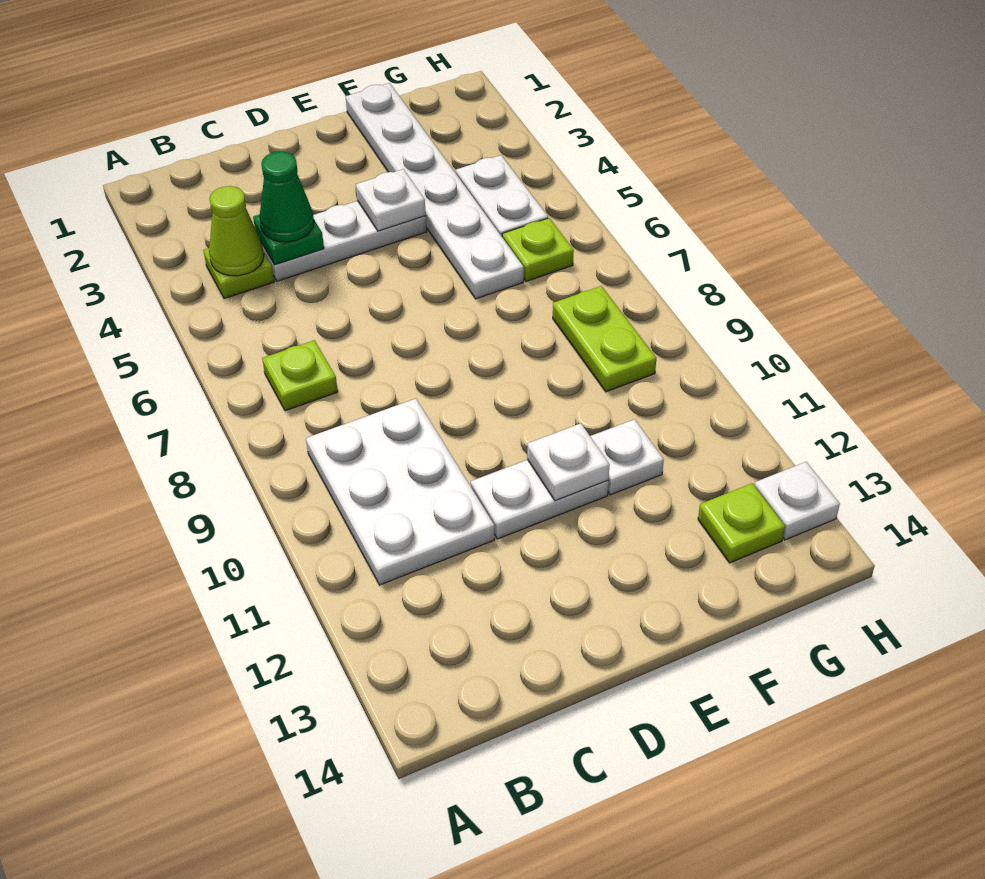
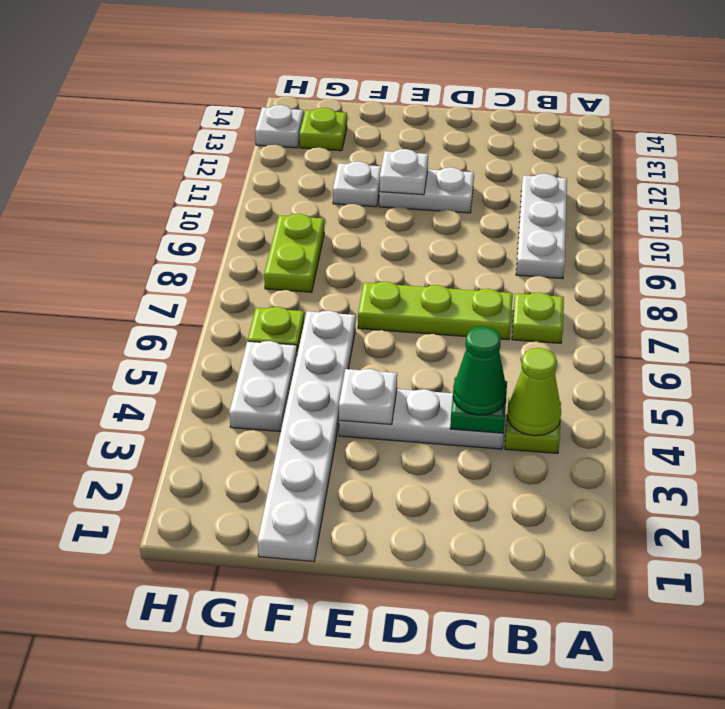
white plate B9:C11 level 1 -> white plate B9:B11 level 1
none -> lime plate C7:E7 level 1

